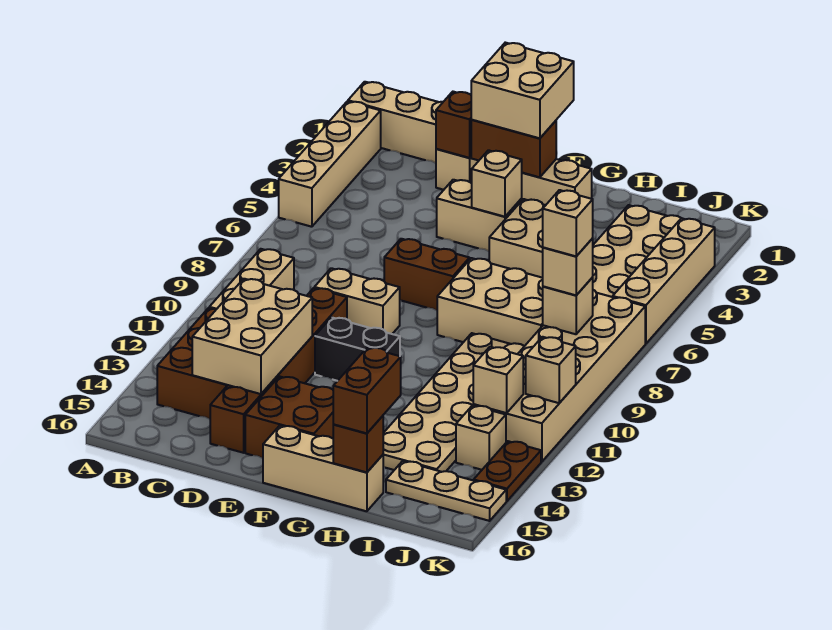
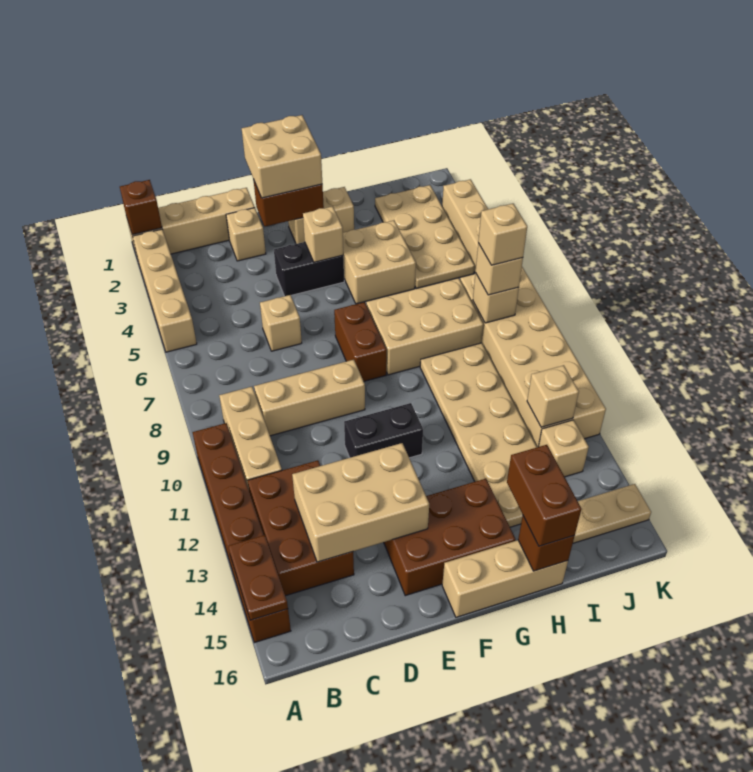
tan brick C12:D14 level 2 -> tan brick C13:E14 level 2
brown brick D2 level 2 -> brown brick A1 level 2
tan brick D9:E9 level 1 -> tan brick C9:E9 level 1
brown brick D10:D15 level 1 -> brown brick A10:A15 level 1
tan brick E4:F4 level 1 -> black brick E4:F4 level 1
brown brick E7:F7 level 1 -> brown brick F7:F8 level 1
brown brick E14:F15 level 1 -> brown brick E14:G15 level 1
tan brick K11 level 2 -> tan brick D6 level 1
brown plate K13:K14 level 1 -> brown plate A14:A15 level 2

